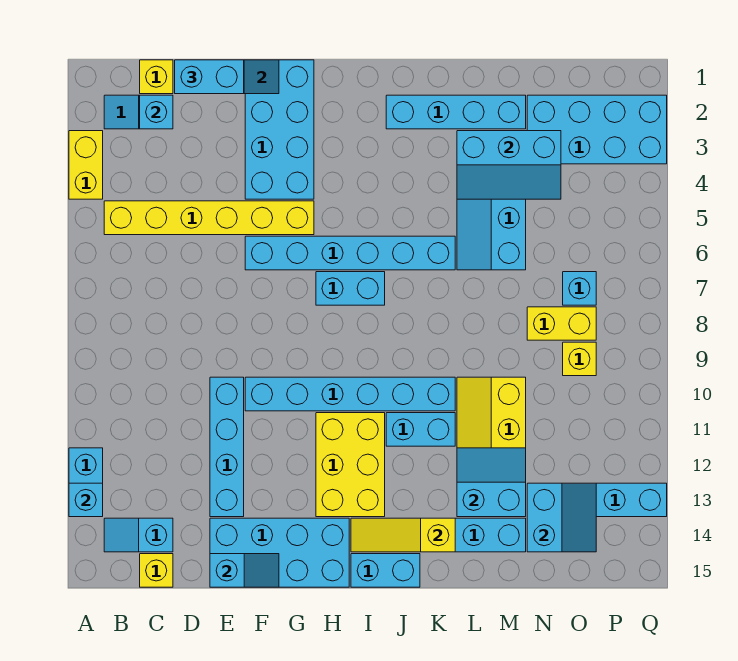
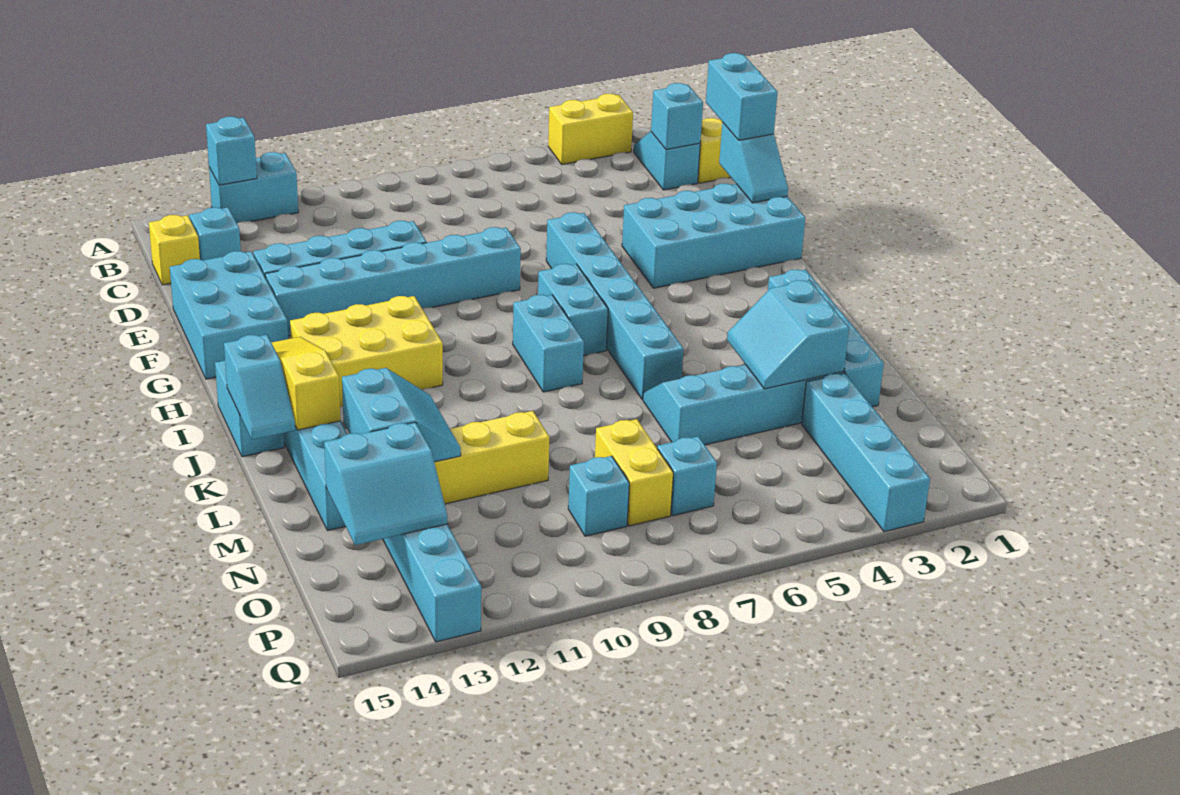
yellow brick B5:G5 level 1 -> none
cyan brick E14:H15 level 1 -> cyan brick E14:G15 level 1
cyan slope E15:F15 level 2 top E -> cyan slope J15:K15 level 2 top J
cyan brick F10:K10 level 1 -> cyan brick F8:F13 level 1
cyan brick J11:K11 level 1 -> cyan brick I8:J8 level 1
cyan slope L3:N4 level 2 top 3 -> cyan slope L3:M4 level 2 top 3
cyan brick N2:Q3 level 1 -> cyan brick N3:Q3 level 1
yellow brick O9 level 1 -> cyan brick O9 level 1

